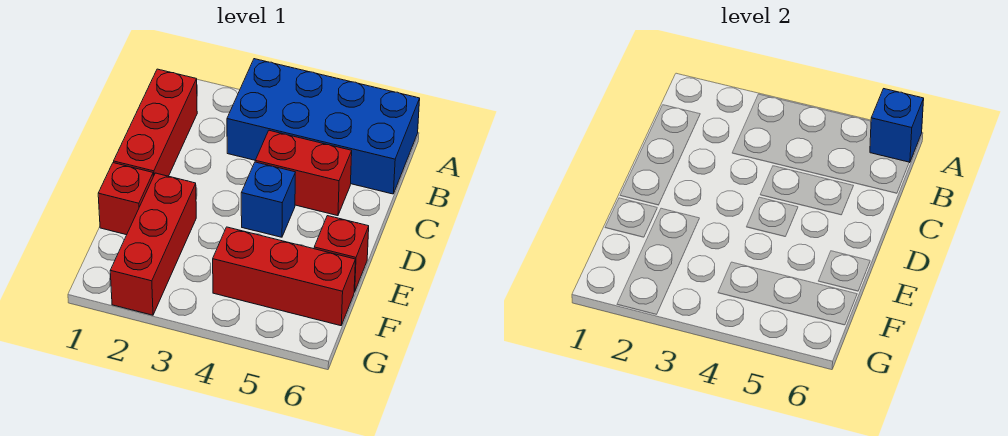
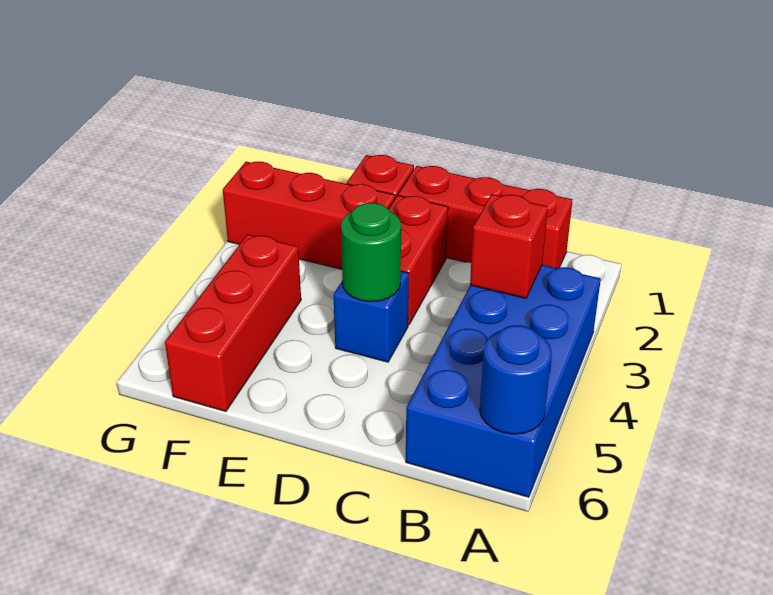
blue brick A6 level 2 -> blue round brick A6 level 2
red brick C4:C5 level 1 -> red brick D2:D3 level 1
none -> green round brick D4 level 2
red brick E6 level 1 -> red brick B3 level 2

